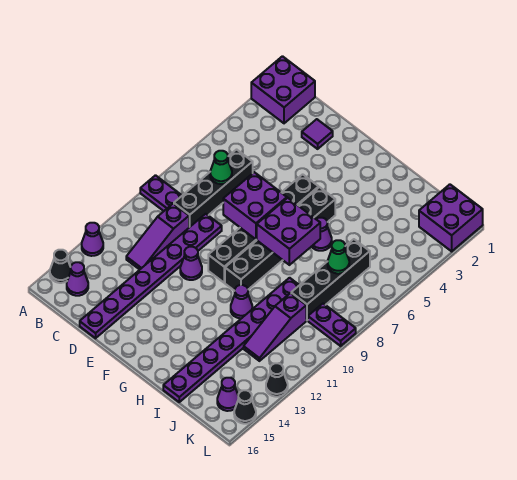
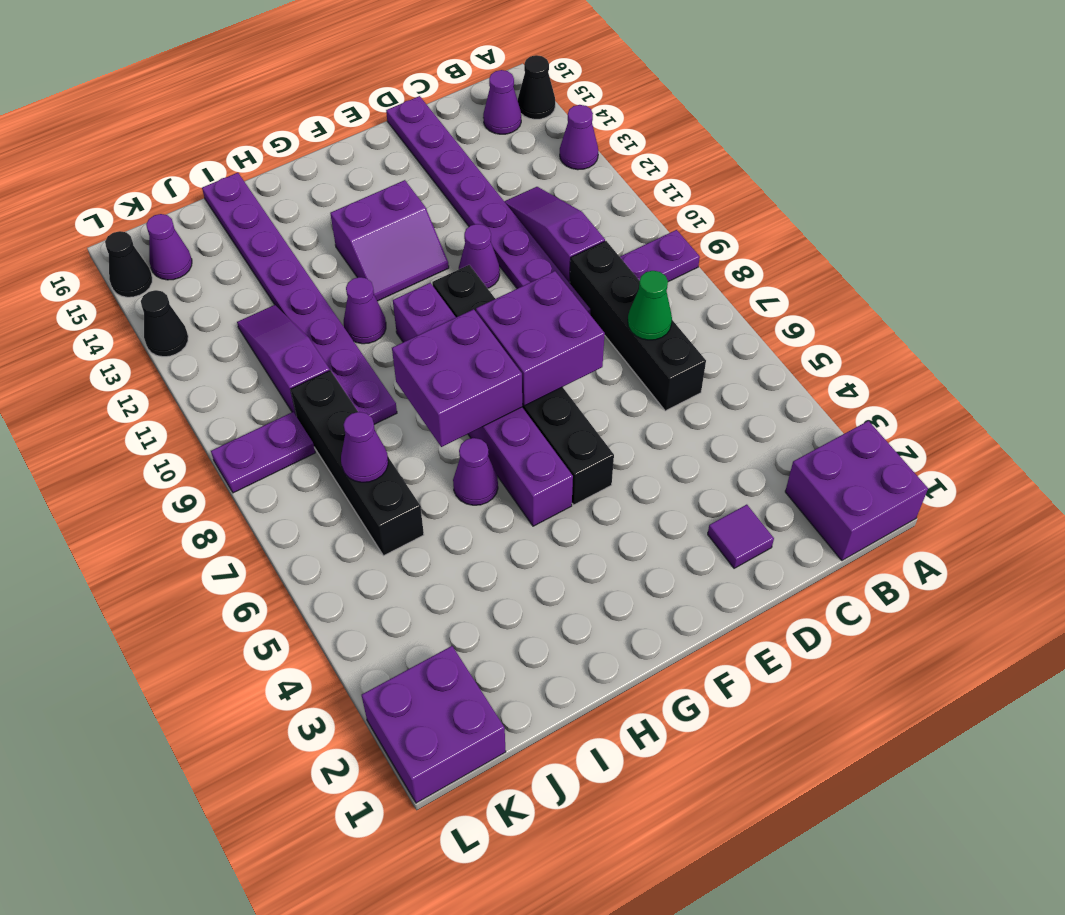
none -> purple slope F12:G13 level 1 top 13
black brick G5:G10 level 1 -> purple brick G5:G10 level 1
green cone J7 level 2 -> purple cone J7 level 2

